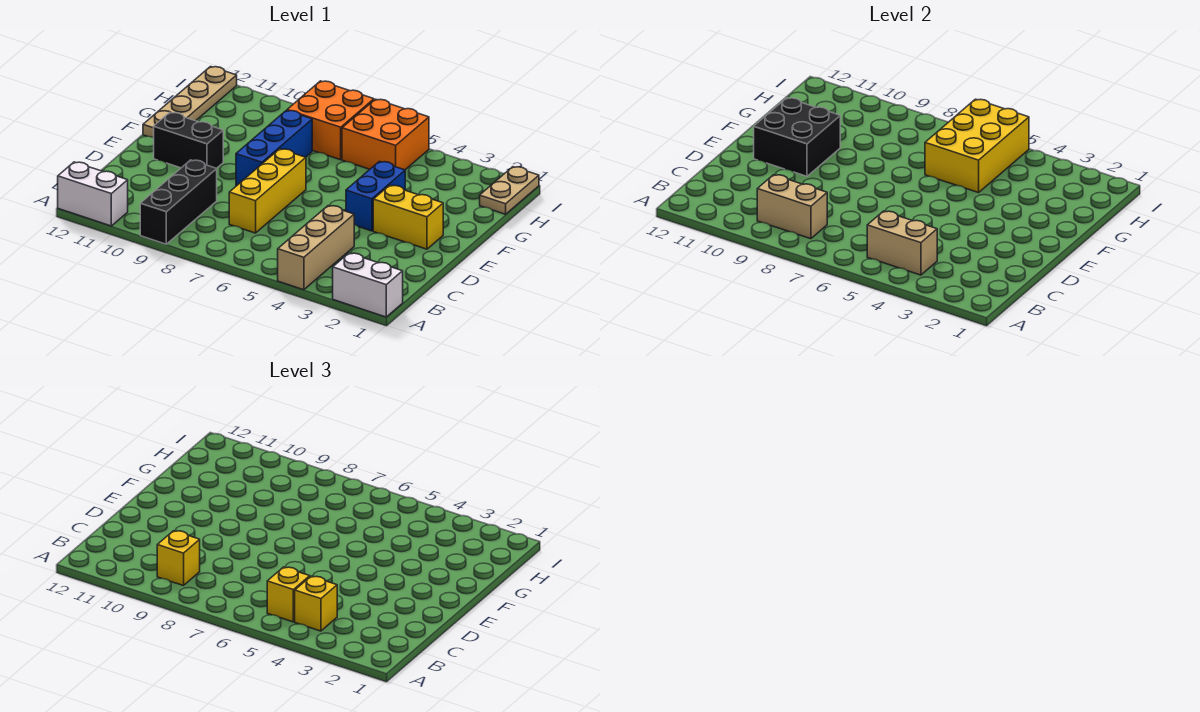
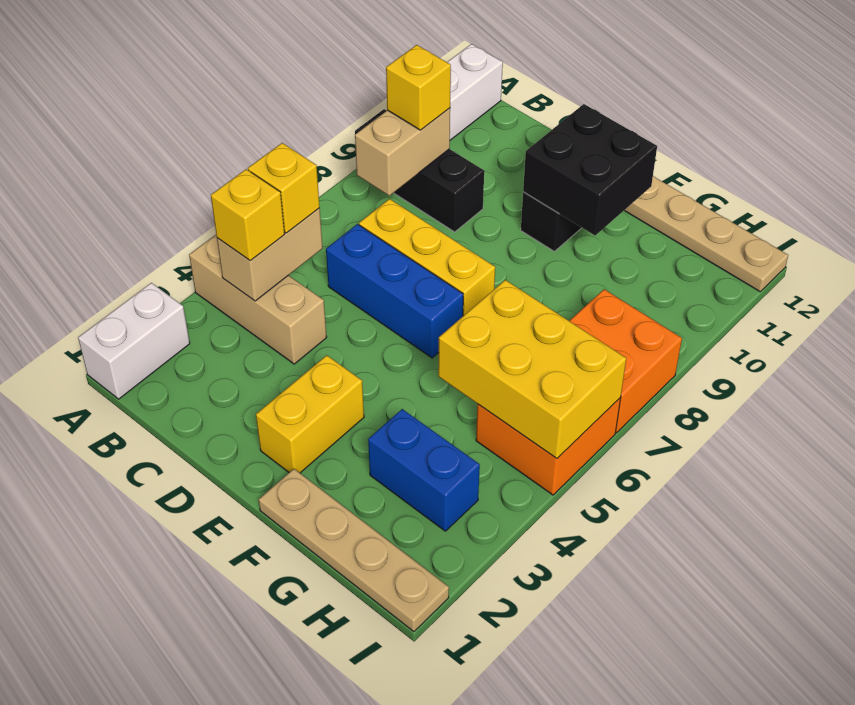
blue brick E4:F4 level 1 -> blue brick G3:H3 level 1
blue brick E8:G8 level 1 -> blue brick C6:E6 level 1
tan plate H1:I1 level 1 -> tan plate F1:I1 level 1

